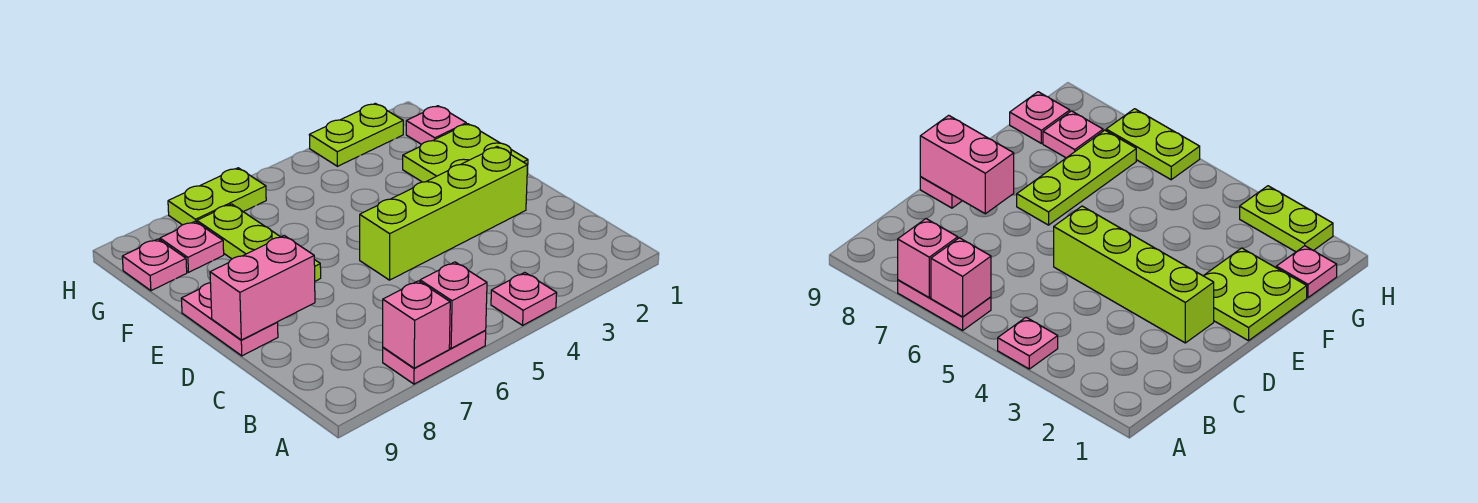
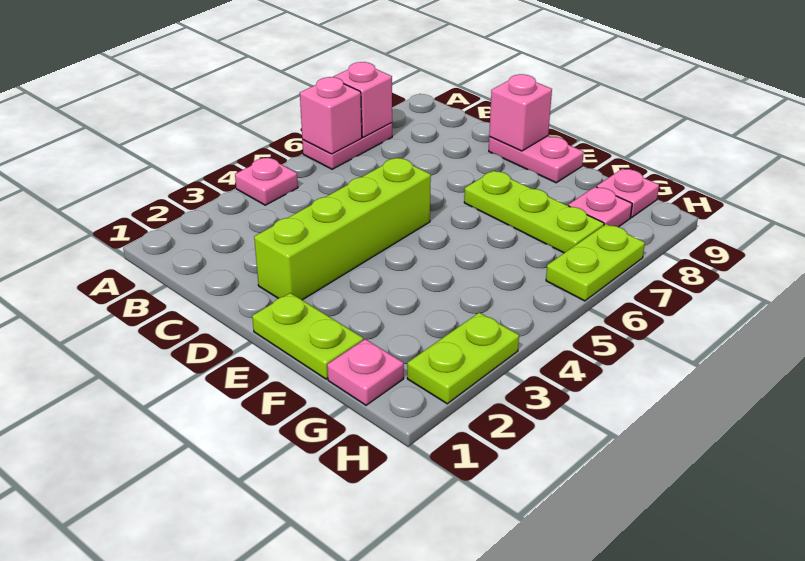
pink brick D8:D9 level 2 -> pink brick D9 level 2
lime plate E1:F2 level 1 -> lime plate E1:F1 level 1

